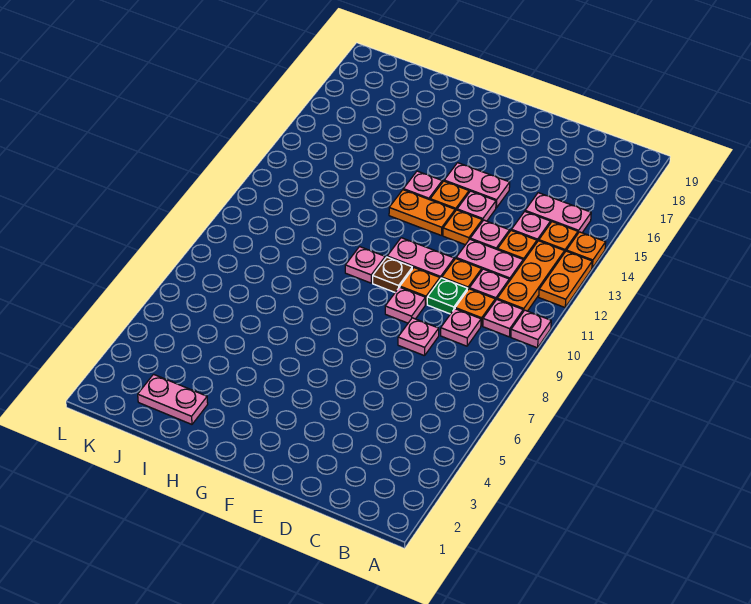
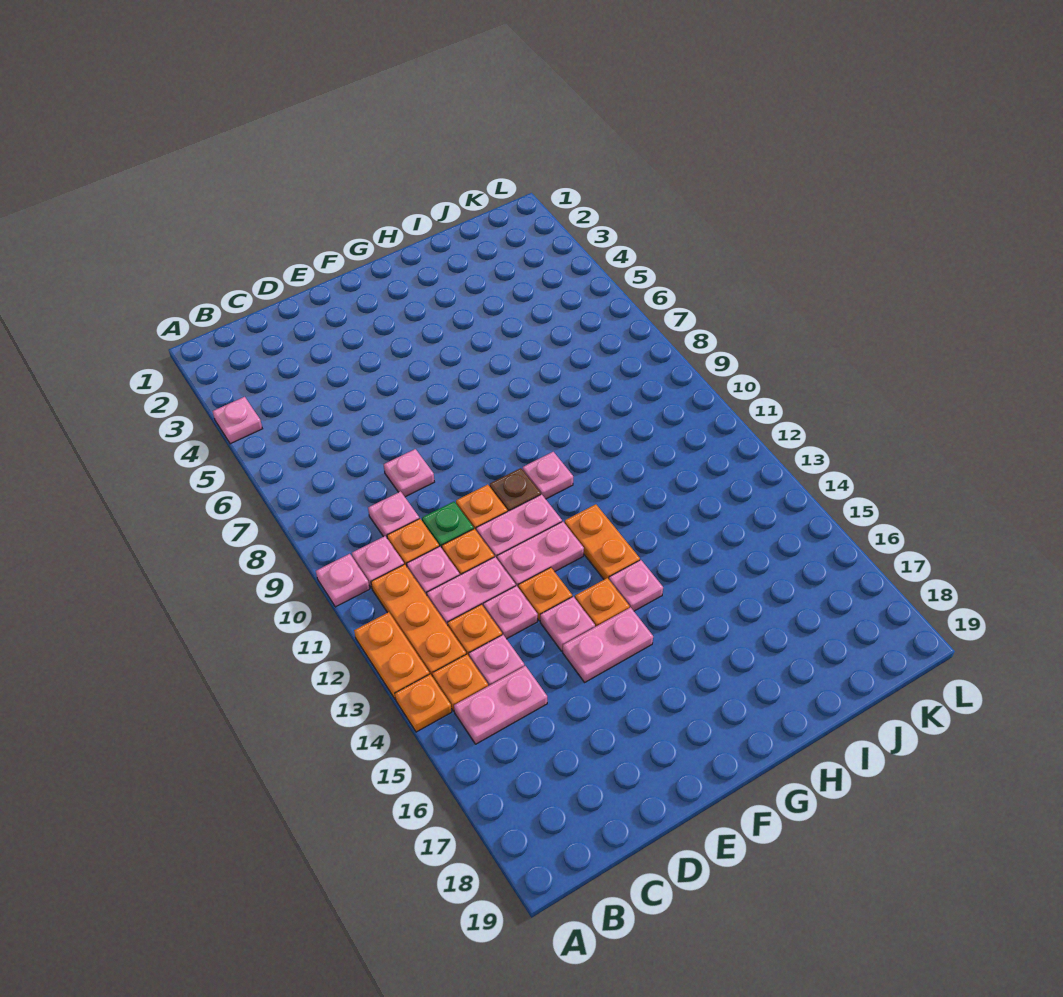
pink plate E9 level 1 -> pink plate A4 level 1
orange plate F13:G13 level 1 -> orange plate G12:G13 level 1
pink plate I2:J2 level 1 -> pink plate E12:F12 level 1

